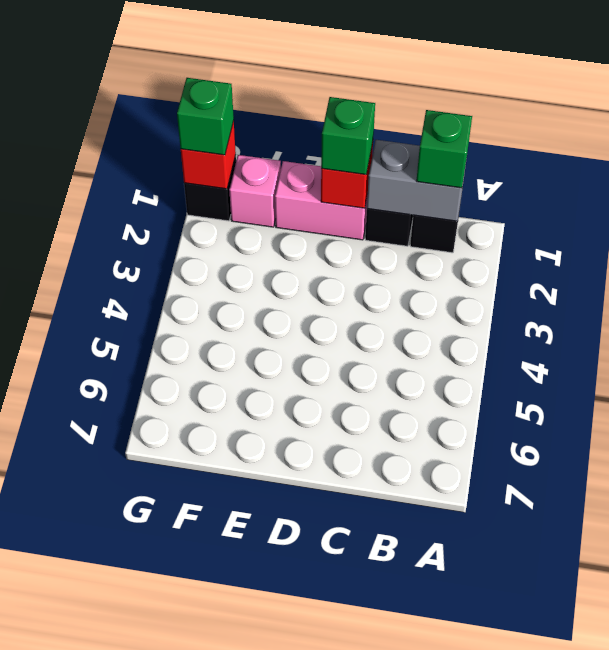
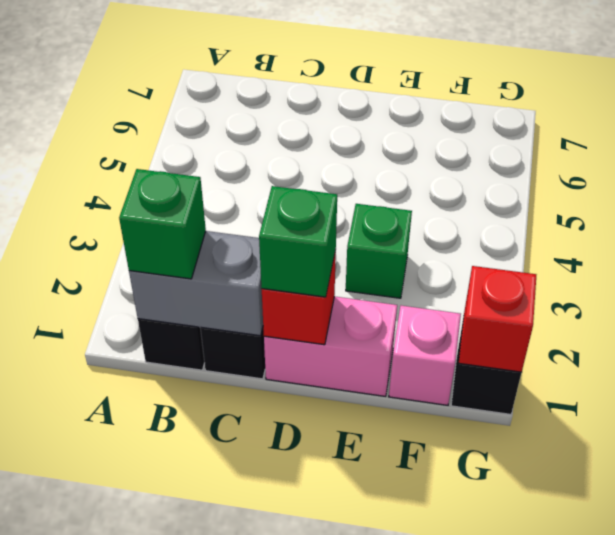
green brick G1 level 3 -> green brick E3 level 1

